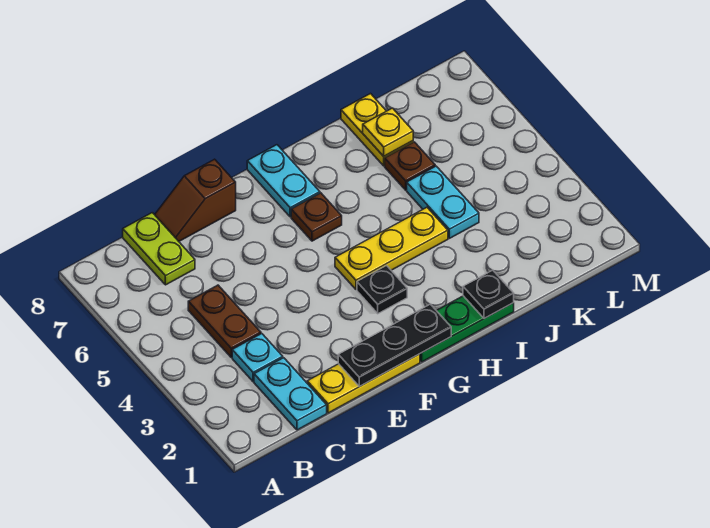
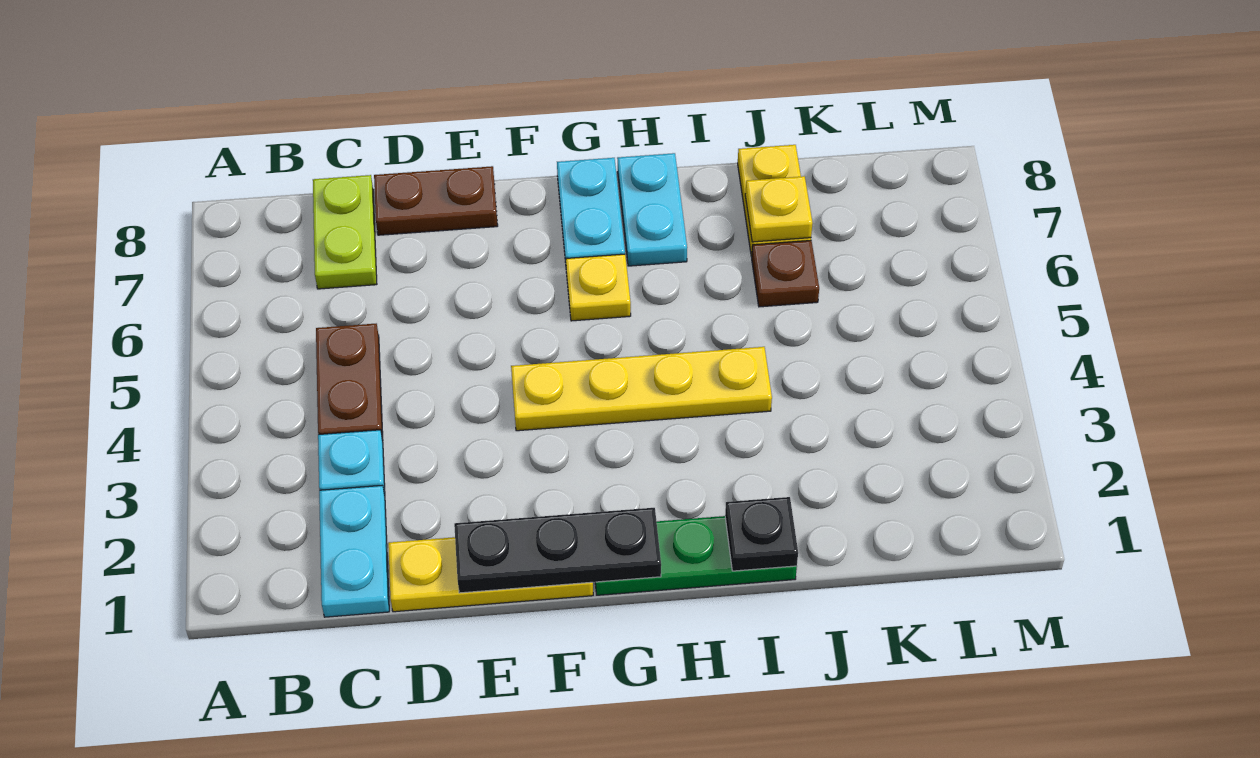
brown slope D8:E8 level 1 top E -> brown plate D8:E8 level 1
black plate G3 level 1 -> none
yellow plate G4:I4 level 1 -> yellow plate F4:I4 level 1
brown plate G6 level 1 -> yellow plate G6 level 1
cyan plate J4:J5 level 1 -> cyan plate H7:H8 level 1

